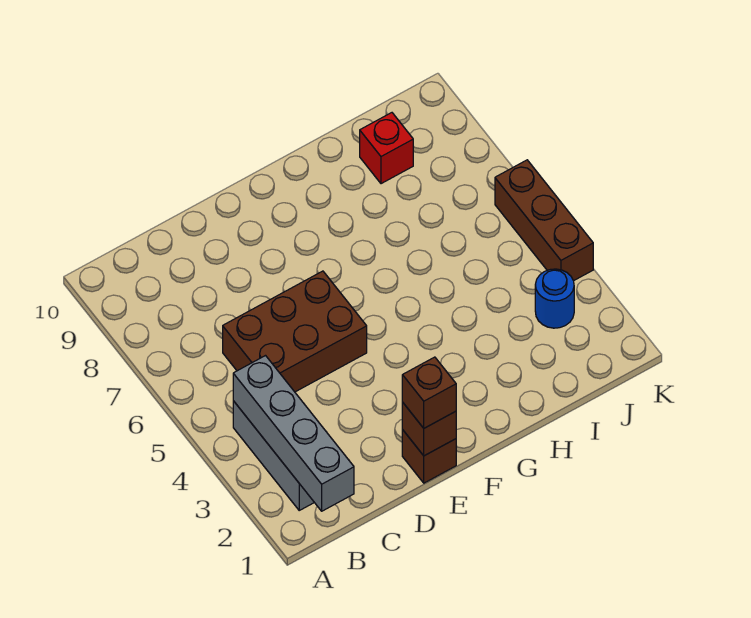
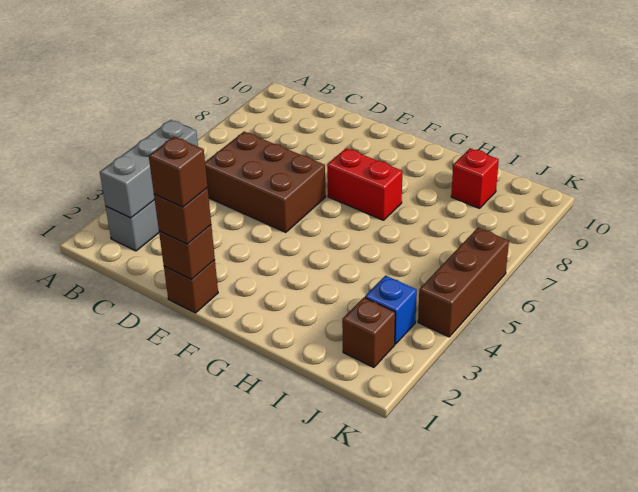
grey brick B1:B4 level 2 -> grey brick B2:B4 level 2
none -> brown brick E1 level 4
none -> red brick F7:G7 level 1
none -> brown brick J2 level 1
blue round brick J3 level 1 -> blue brick J3 level 1

